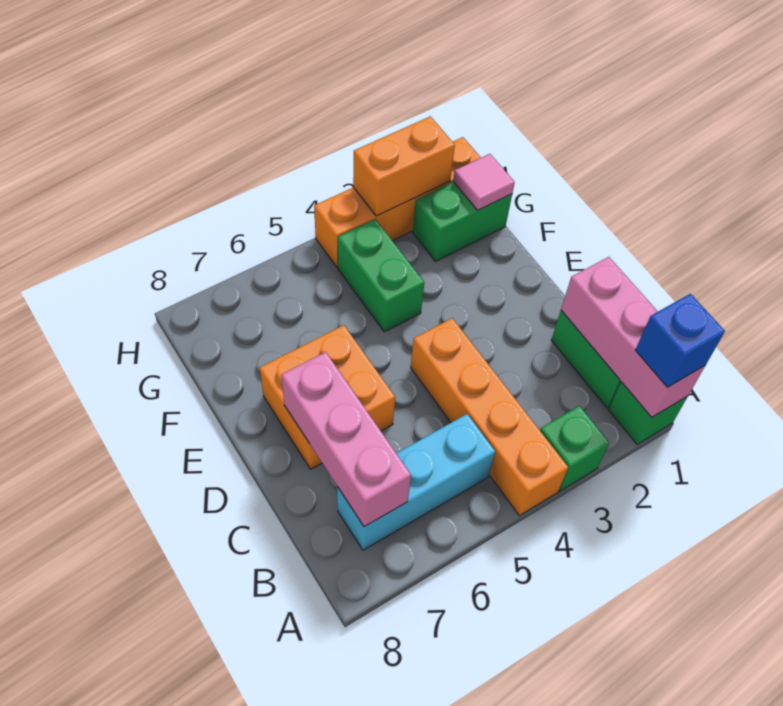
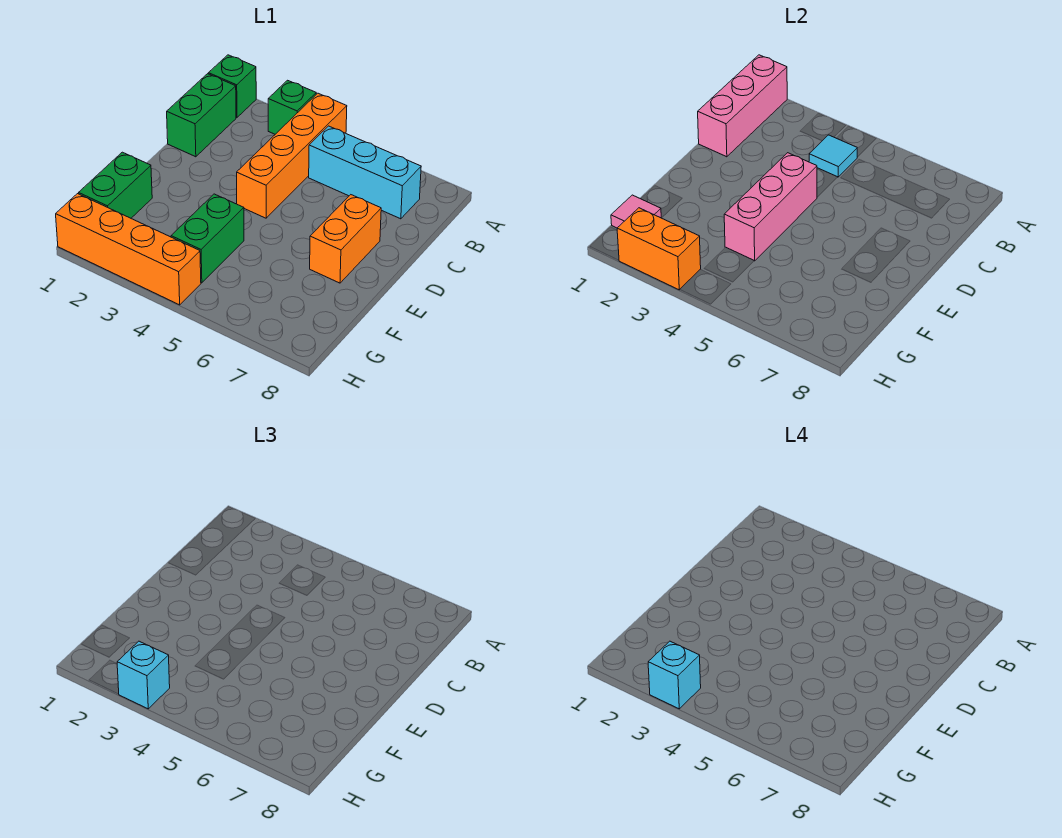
blue brick A1 level 3 -> none
none -> cyan tile B4 level 2
pink brick B7:D7 level 2 -> pink brick D4:F4 level 2
orange brick D6:E7 level 1 -> orange brick D7:E7 level 1
green brick G1:G2 level 1 -> green brick F1:G1 level 1
none -> cyan brick H3 level 3
none -> cyan brick H3 level 4

